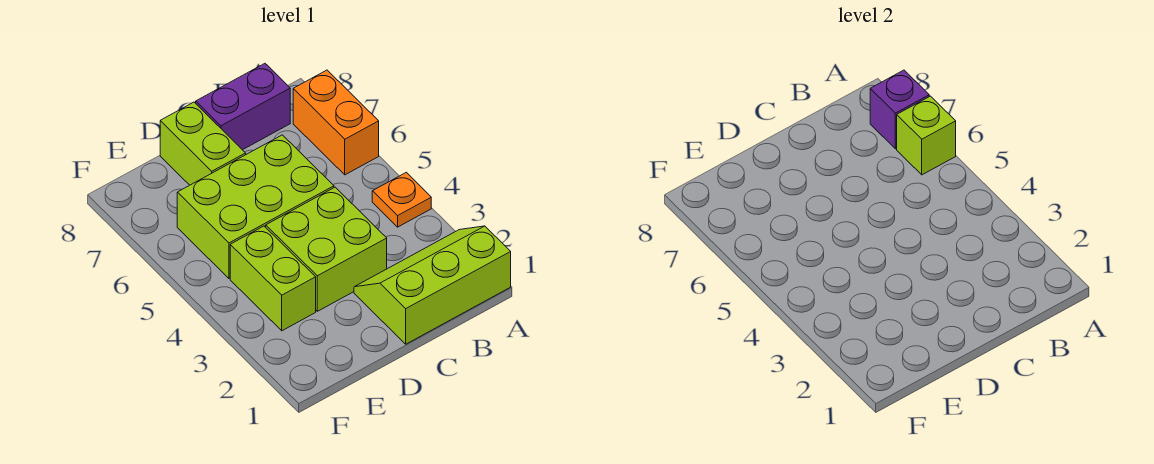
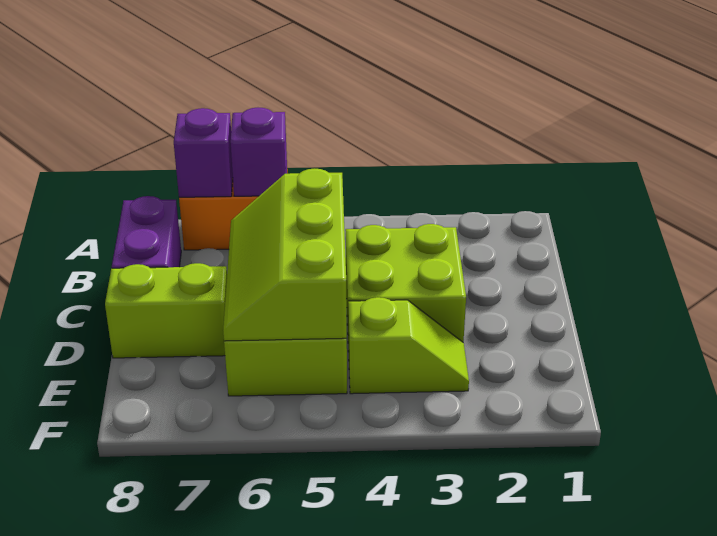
lime slope A1:C2 level 1 top 1 -> lime slope C5:E6 level 2 top 5
orange plate A4 level 1 -> none
lime brick A6 level 2 -> purple brick A6 level 2
lime brick E3:E4 level 1 -> lime slope E3:E4 level 1 top 4

